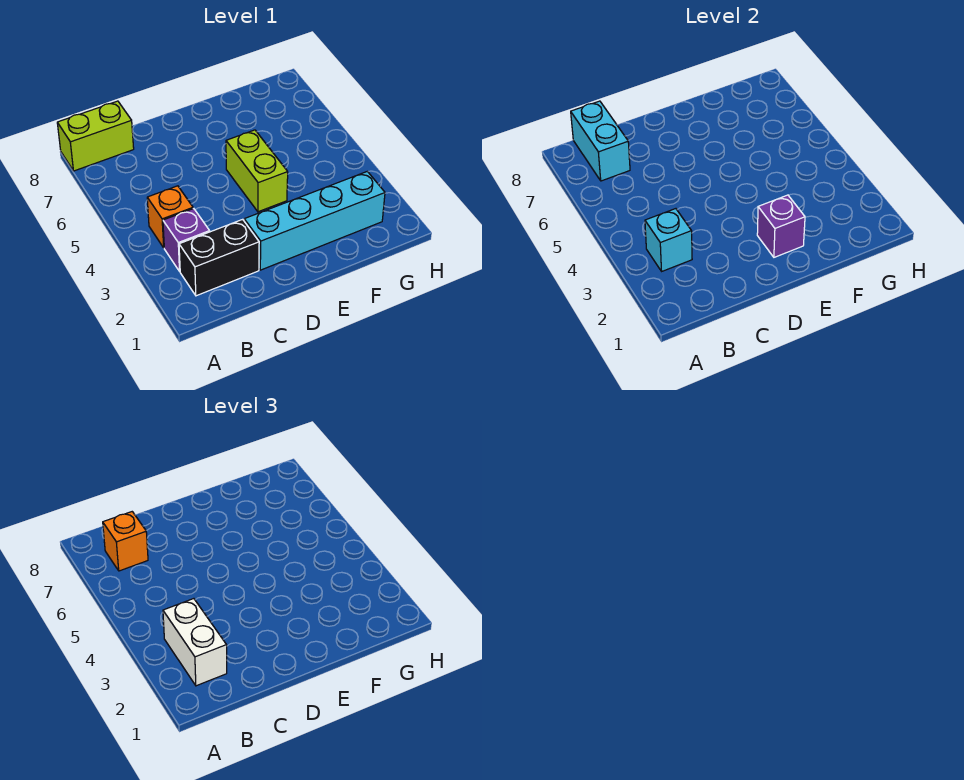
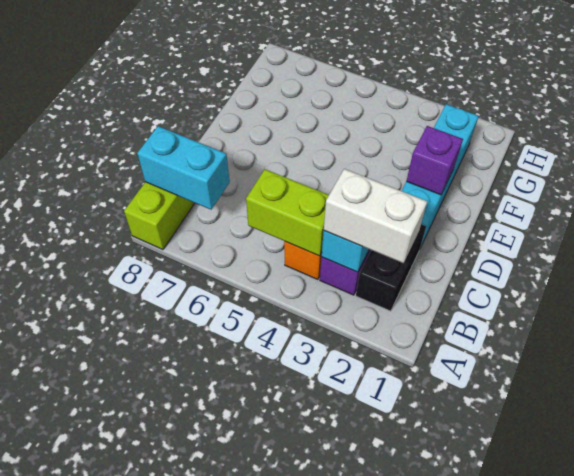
orange brick B7 level 3 -> none
lime brick E4:E5 level 1 -> lime brick B4:B5 level 2

